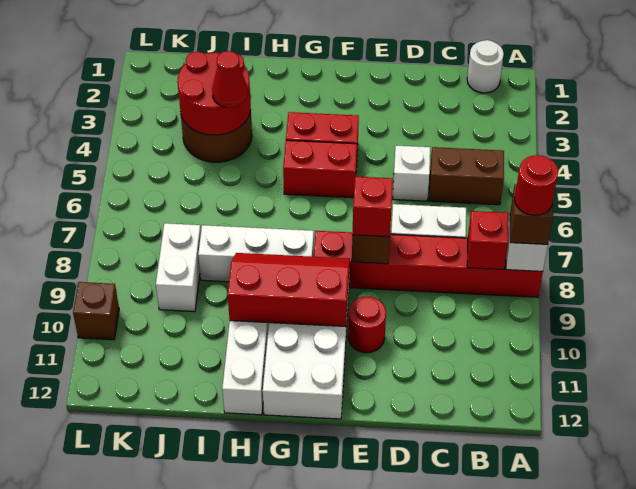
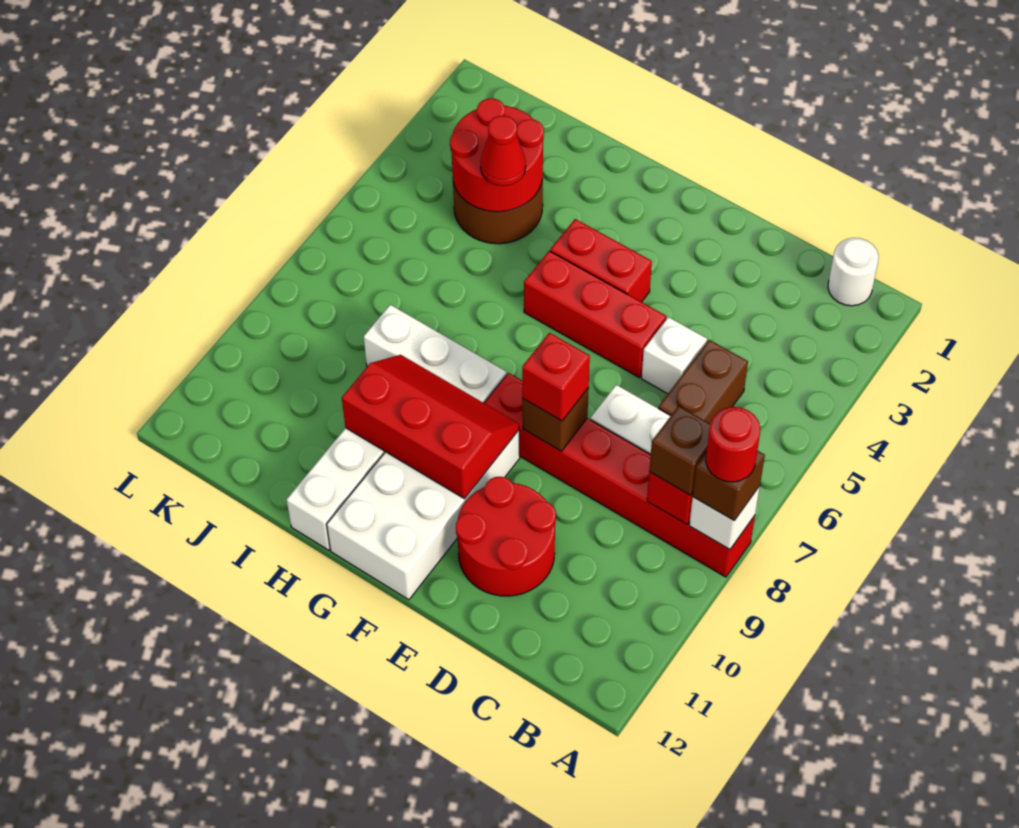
brown brick B5:C5 level 1 -> brown brick C5:C6 level 1
red round brick E10 level 1 -> red round brick D10:E11 level 1
red brick F5:G5 level 1 -> red brick E5:G5 level 1
white brick J8:J9 level 1 -> none
brown brick L10 level 1 -> brown brick B8 level 3

